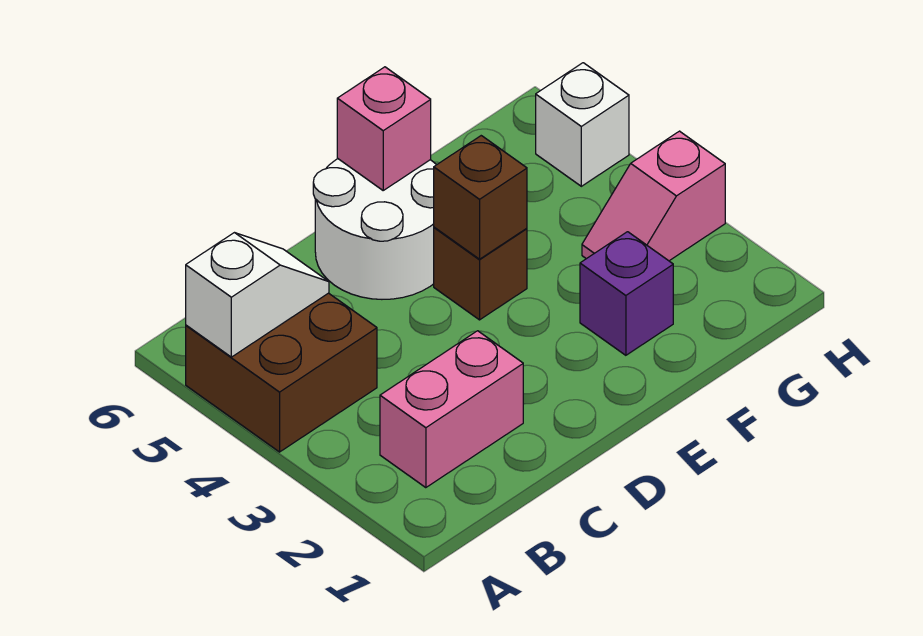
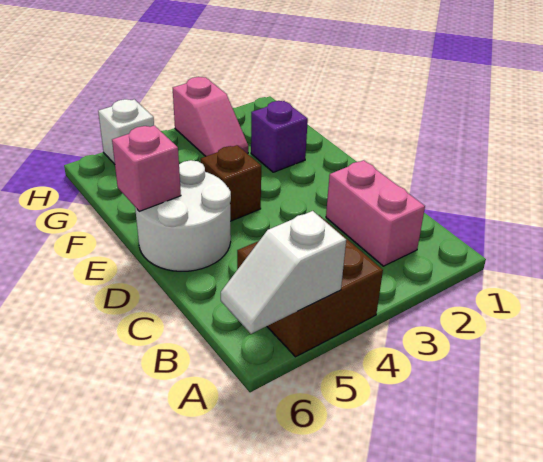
white slope A5:B5 level 2 top A -> white slope A5:A6 level 2 top 5
brown brick E4 level 2 -> none

